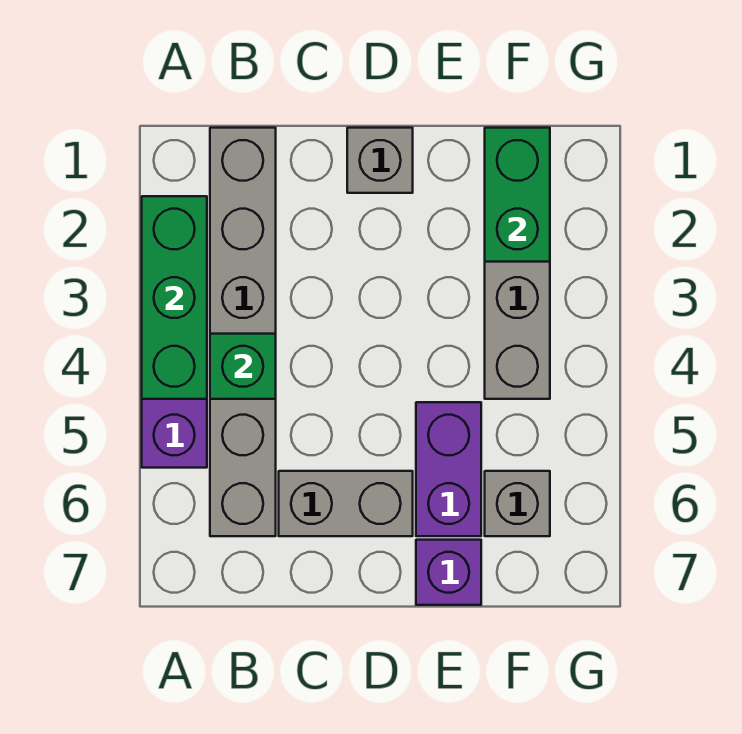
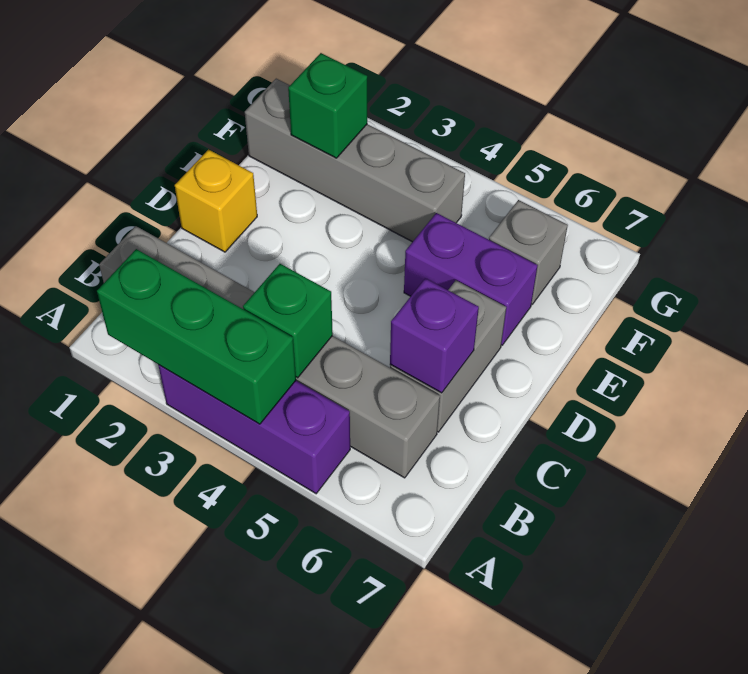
grey brick D1 level 1 -> yellow brick D1 level 1
purple brick E7 level 1 -> purple brick C6 level 2
green brick F1:F2 level 2 -> green brick F2 level 2

